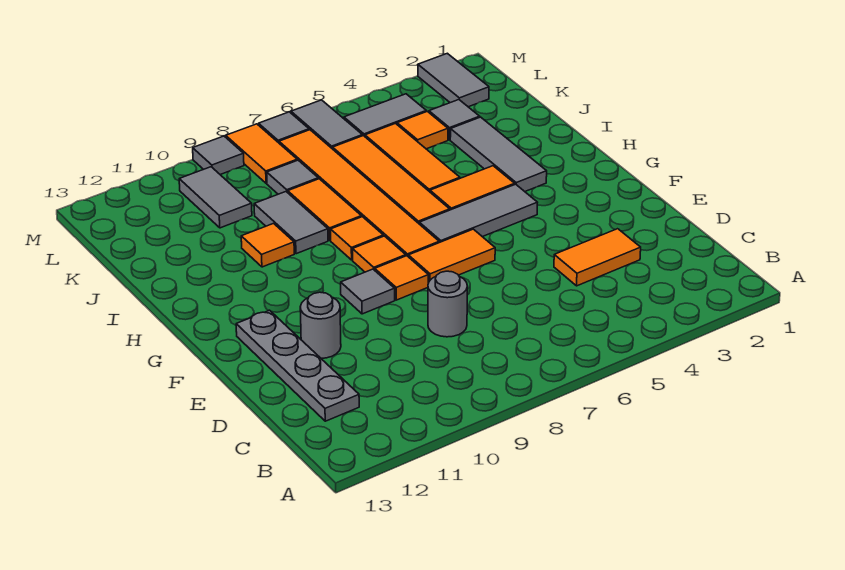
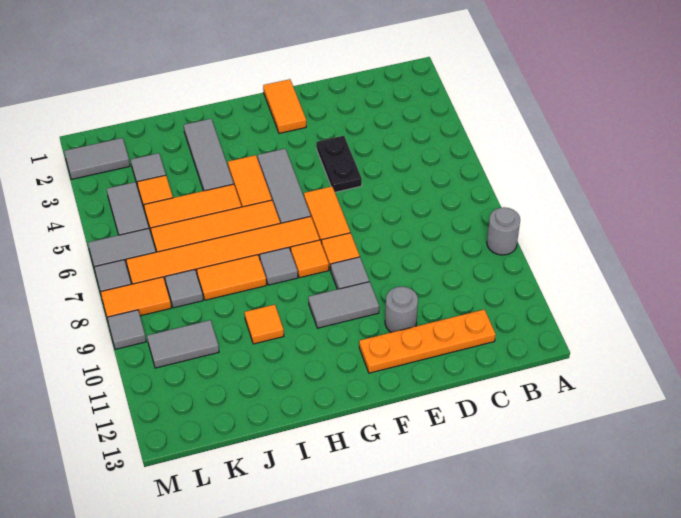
grey plate C12:F12 level 1 -> orange plate C12:F12 level 1
orange tile D3:D4 level 1 -> orange tile F1:F2 level 1
grey round brick D8 level 1 -> grey round brick A9 level 1
none -> black plate E4:E5 level 1
grey tile H3:J3 level 1 -> grey tile I2:I4 level 1
orange tile H8 level 1 -> grey tile H8 level 1
grey tile I9:J9 level 1 -> grey tile F10:G10 level 1

